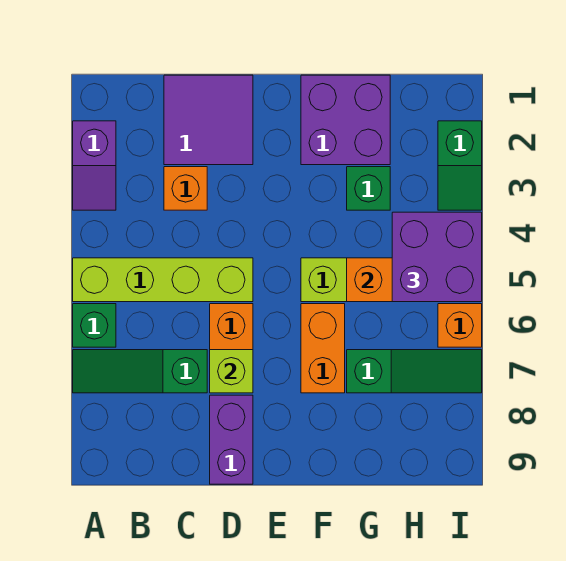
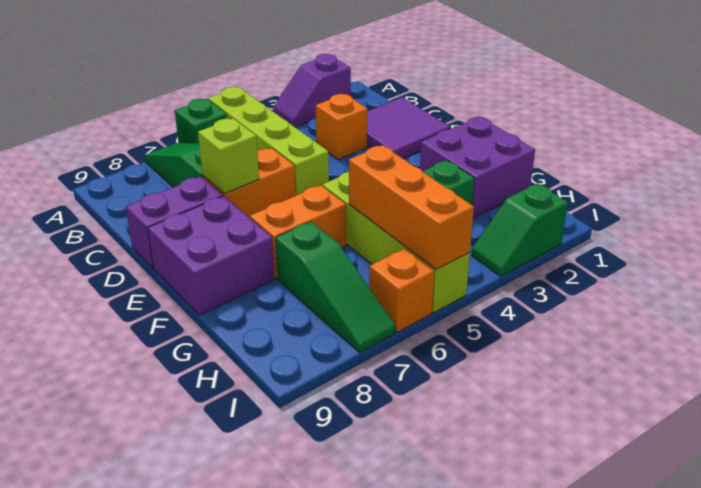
purple brick H4:I5 level 3 -> purple brick E8:F9 level 1

